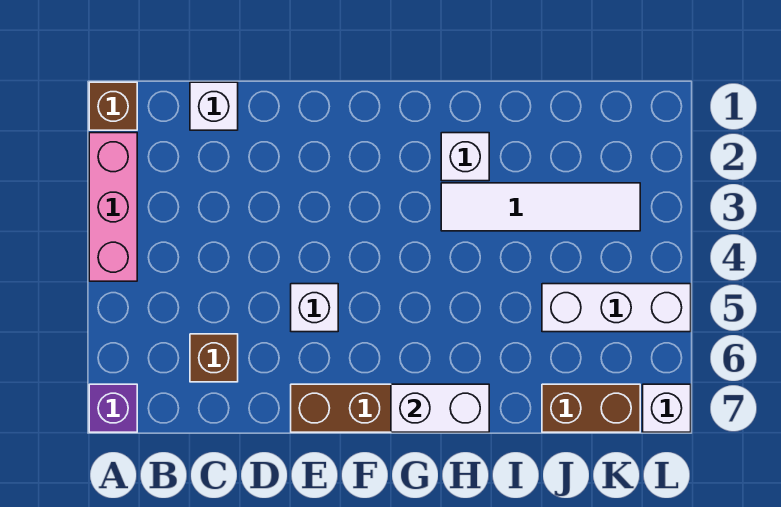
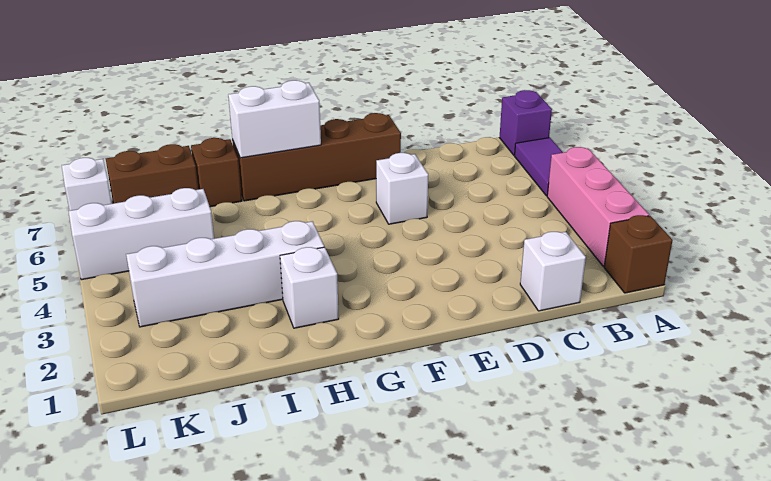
none -> purple tile A5:A6 level 1
brown brick C6 level 1 -> brown brick I7 level 1
white tile H3:K3 level 1 -> white brick H3:K3 level 1

